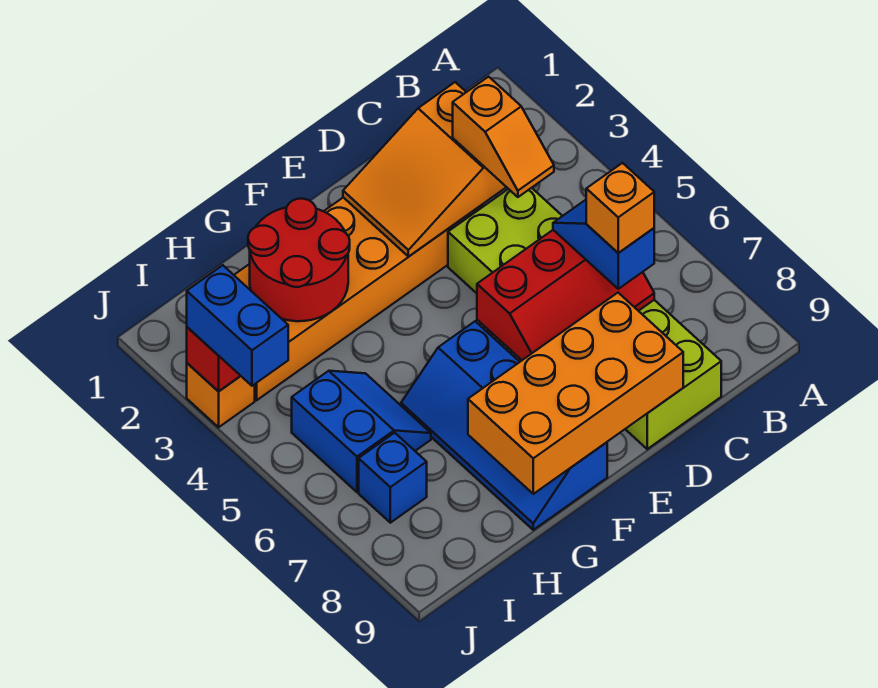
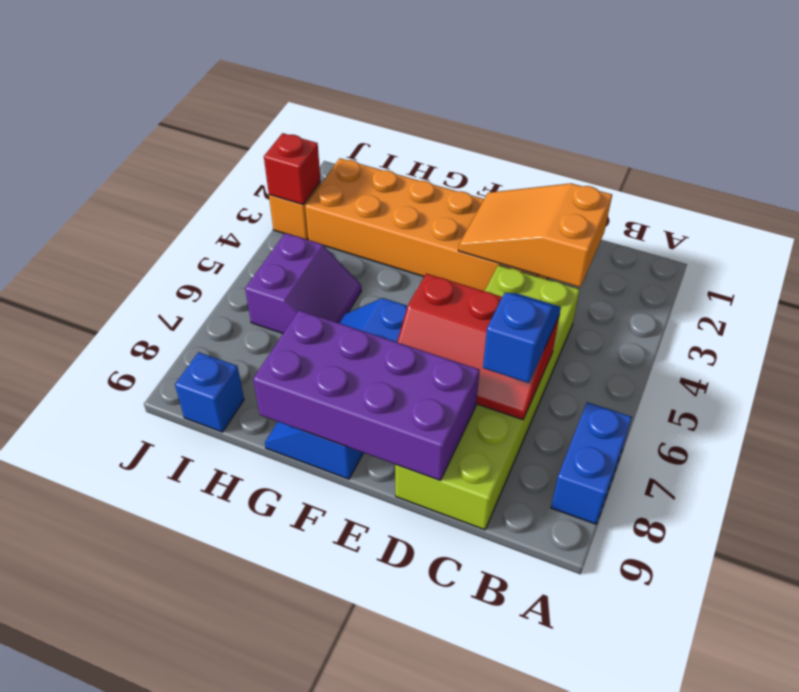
orange slope C3:C4 level 3 top 3 -> none
orange brick C7 level 4 -> none
orange brick D8:G9 level 2 -> purple brick D8:G9 level 2
red round brick G2:H3 level 2 -> none
blue slope H5:I6 level 1 top I -> purple slope H5:I6 level 1 top I
blue brick I7 level 1 -> blue brick I9 level 1
blue brick J3:J4 level 3 -> blue brick A7:A8 level 1

